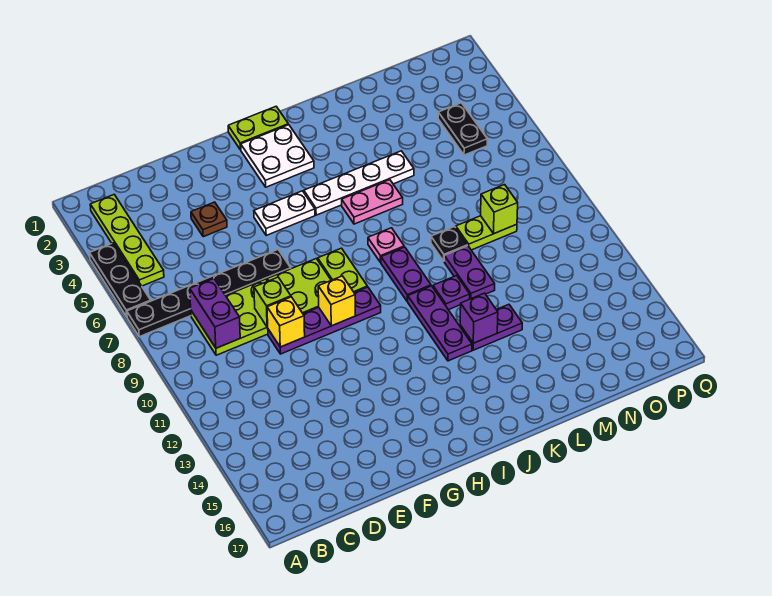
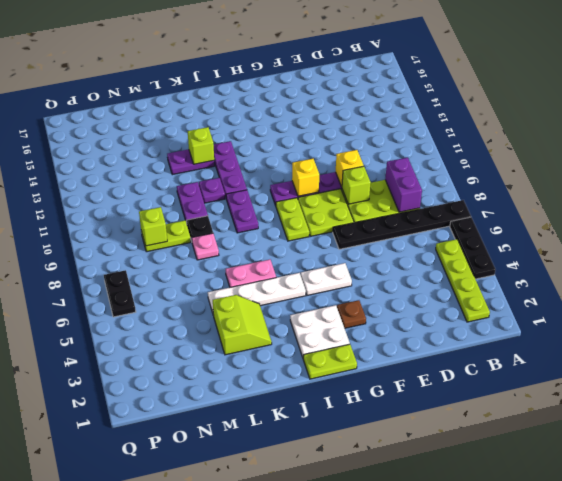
brown plate E4 level 1 -> brown plate G3 level 1
pink plate J8 level 1 -> pink plate L8 level 1
none -> lime slope K3:L4 level 1 top L
purple brick K13 level 2 -> lime brick K13 level 2
black plate O4:O5 level 1 -> black plate P6:P7 level 1

